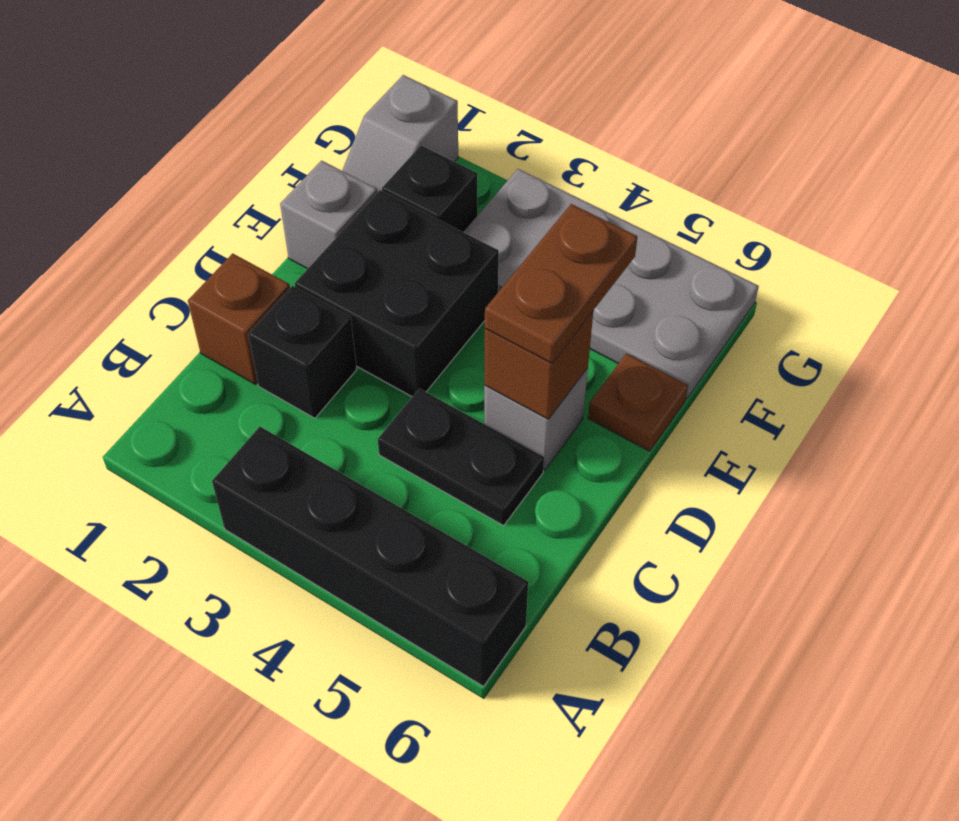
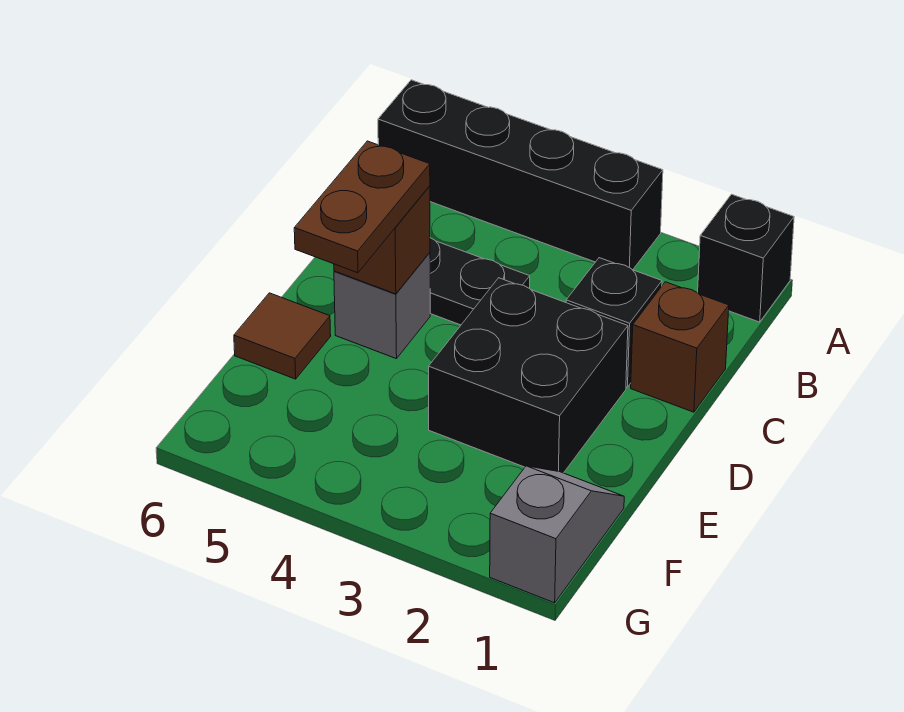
grey brick E1 level 1 -> none
brown plate E6 level 1 -> brown tile E6 level 1
black brick F2 level 1 -> black brick A1 level 1
grey plate F3:G6 level 1 -> none

